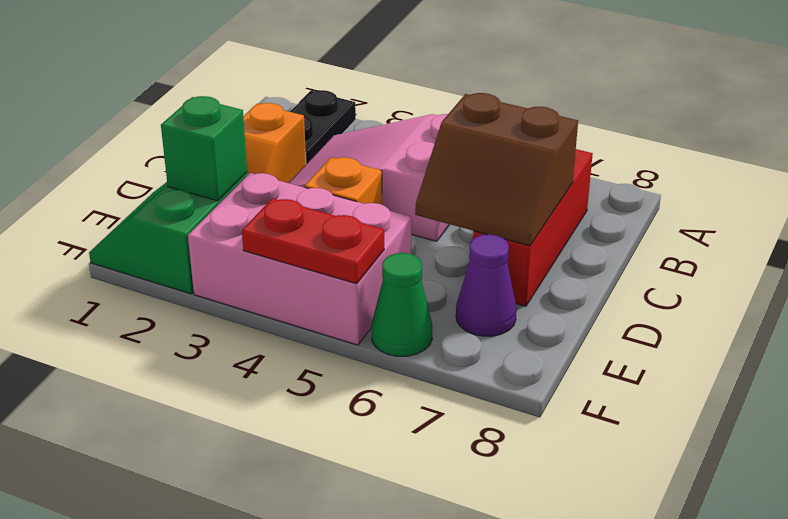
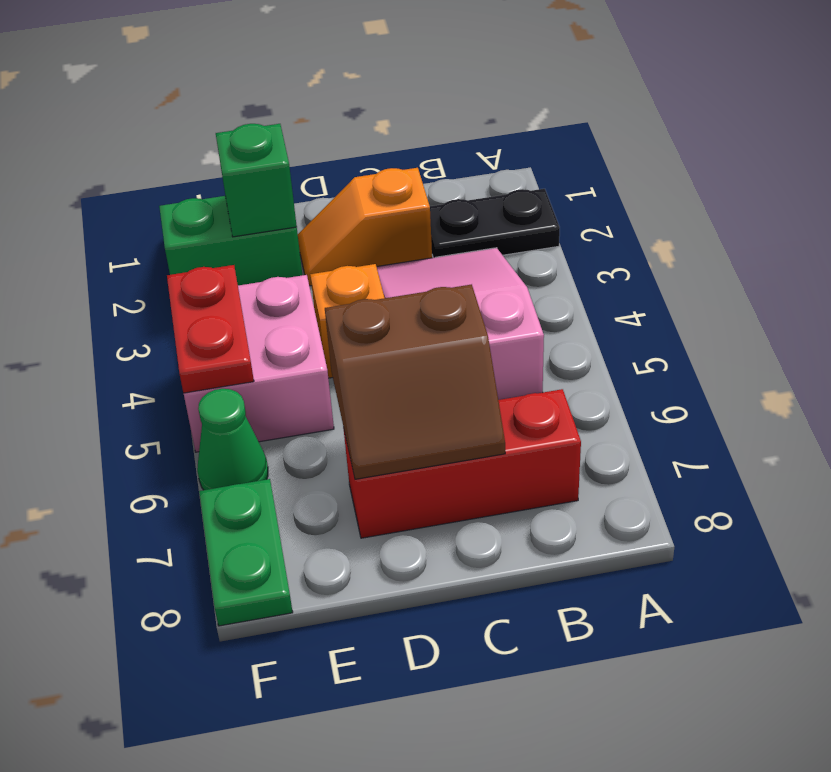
brown slope C6:D7 level 2 top C -> brown slope C6:D7 level 2 top 6
pink brick E3:F5 level 1 -> pink brick E4:F5 level 1
purple cone E7 level 1 -> none
none -> green plate F7:F8 level 1

